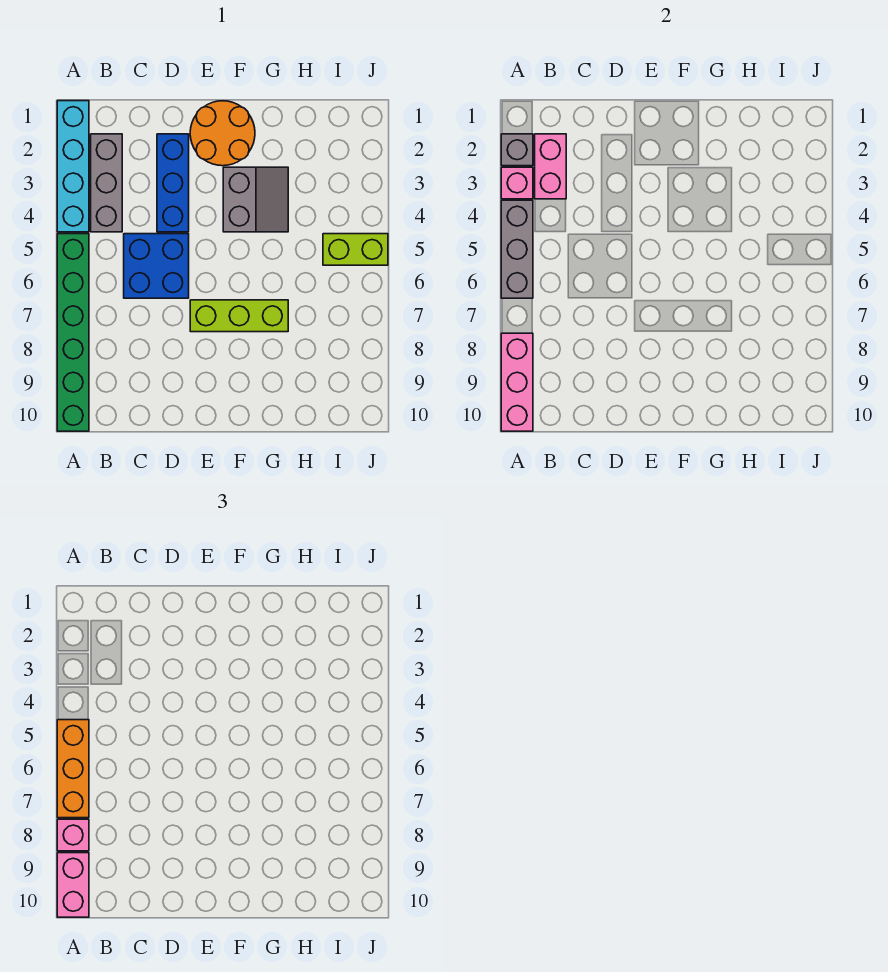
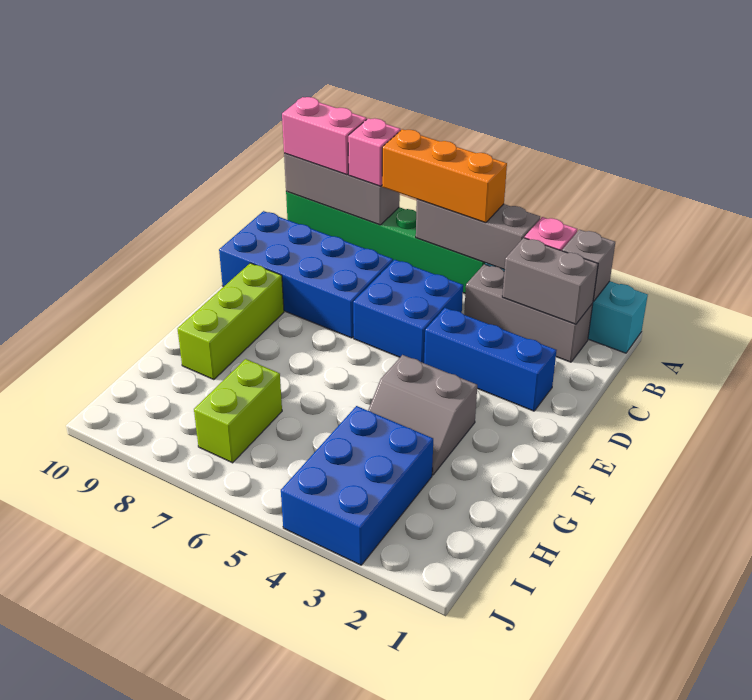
pink brick A8:A10 level 2 -> grey brick A8:A10 level 2
pink brick B2:B3 level 2 -> grey brick B2:B3 level 2
none -> blue brick C7:D10 level 1
orange round brick E1:F2 level 1 -> none
lime brick E7:G7 level 1 -> lime brick E9:G9 level 1
none -> blue brick H3:J4 level 1
lime brick I5:J5 level 1 -> lime brick H7:I7 level 1

